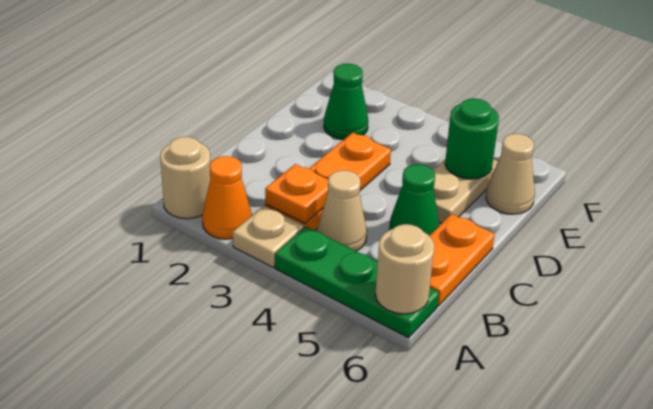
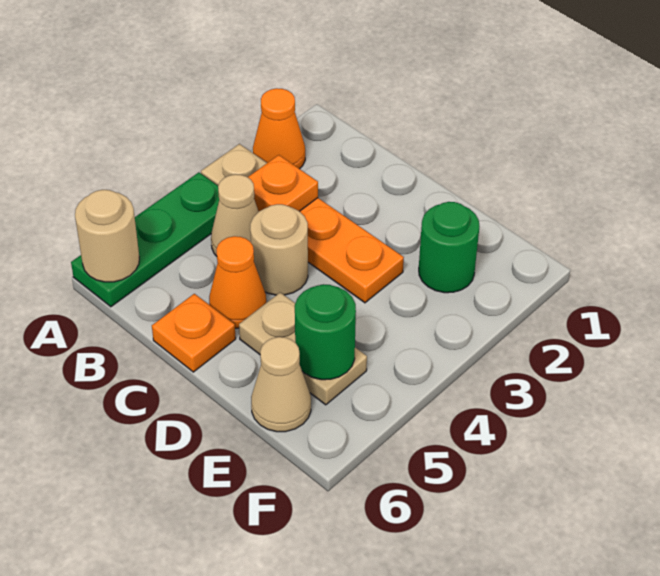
tan round brick A1 level 1 -> tan round brick C4 level 1
orange plate B6:C6 level 1 -> orange plate C6 level 1
green cone C5 level 1 -> orange cone C5 level 1
green cone E2 level 1 -> green round brick E2 level 1

